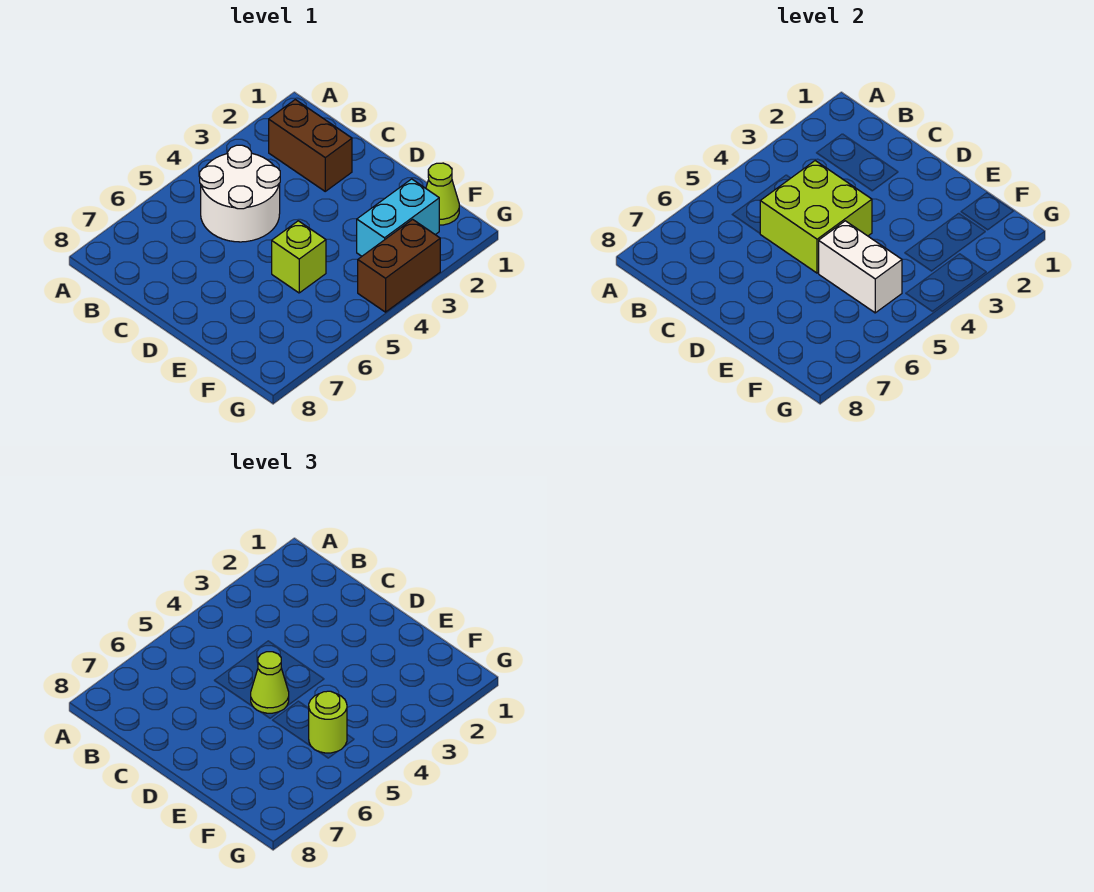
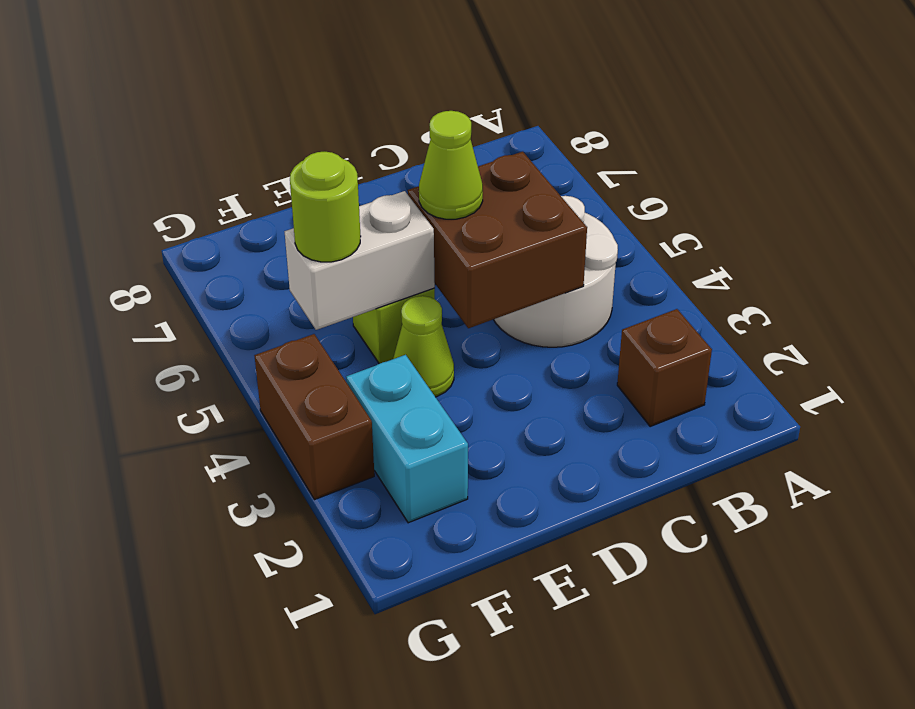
brown brick B2:C2 level 1 -> brown brick B2 level 1
lime brick C4:D5 level 2 -> brown brick C4:D5 level 2
lime cone F1 level 1 -> lime cone E4 level 1

